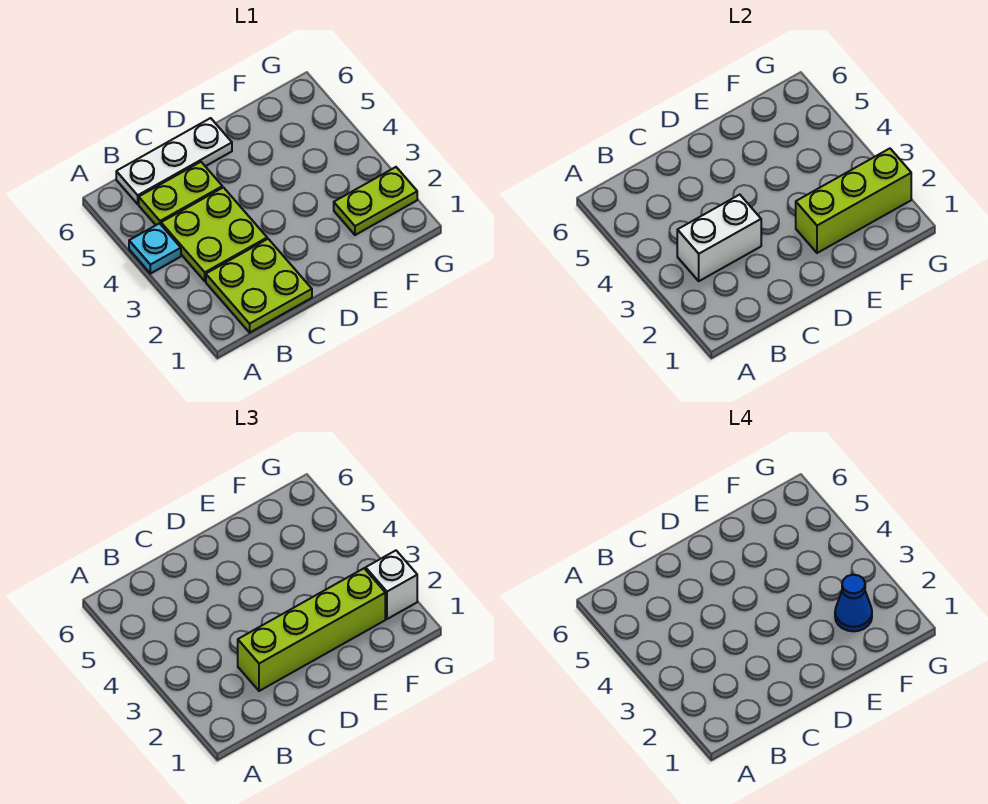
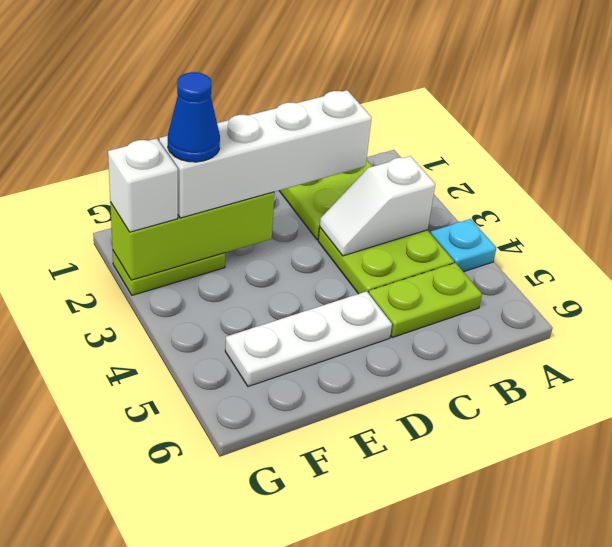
white brick B3:C3 level 2 -> white slope B3:C3 level 2 top B
white plate B6:D6 level 1 -> white plate D5:F5 level 1
lime brick C2:F2 level 3 -> white brick C2:F2 level 3

